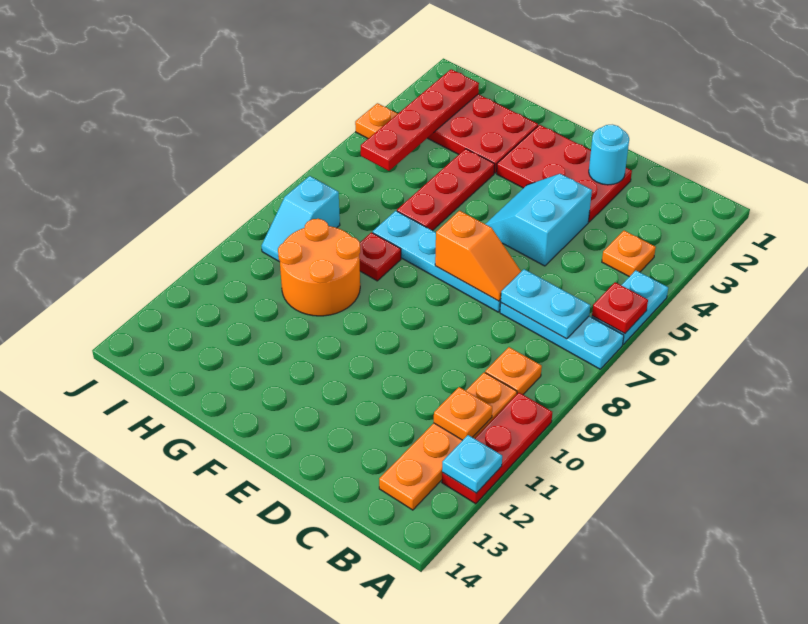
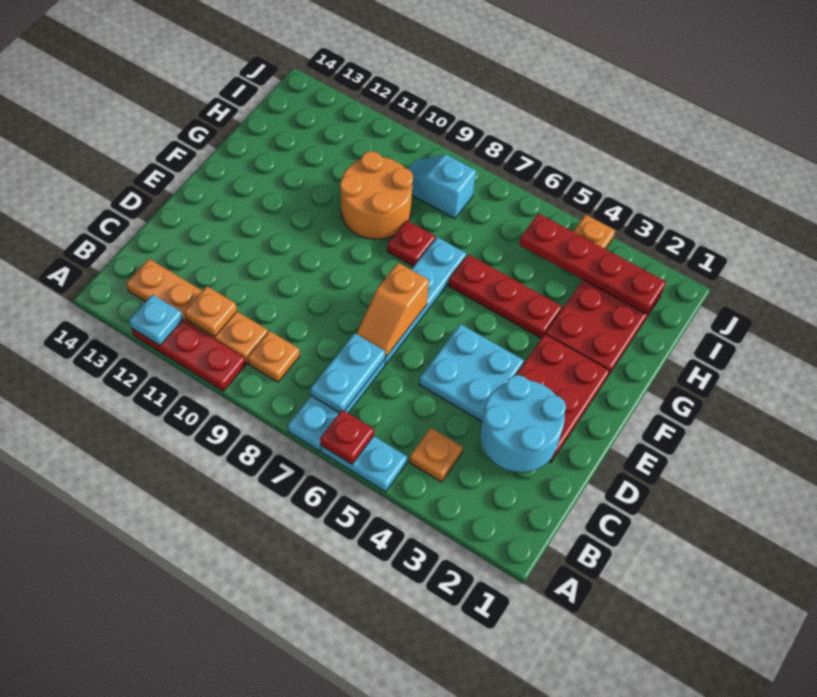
cyan round brick D2 level 2 -> cyan round brick C2:D3 level 2
cyan slope D4:E5 level 1 top D -> cyan plate D4:E5 level 1

